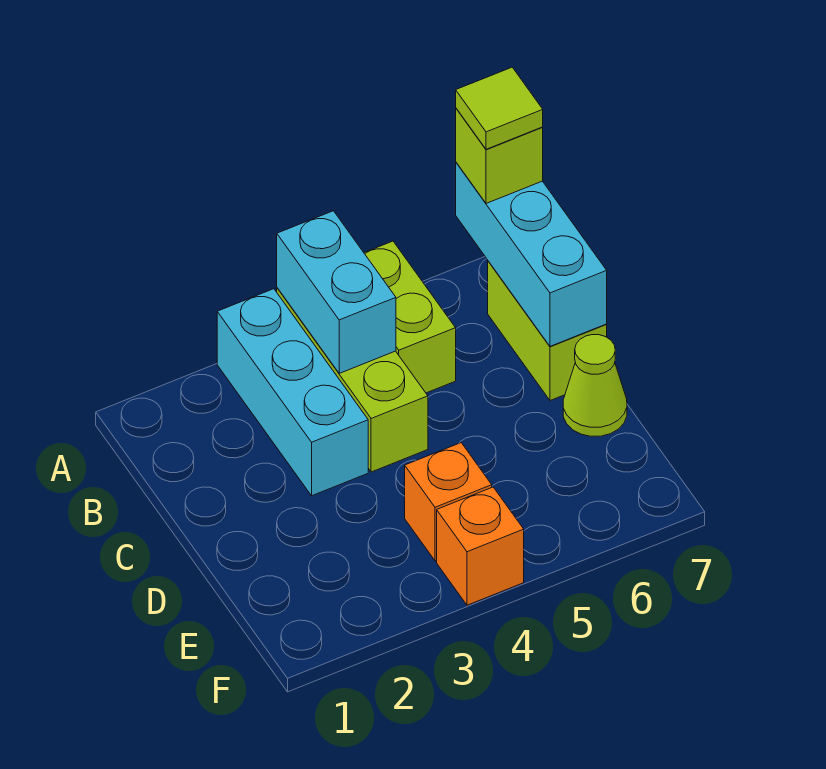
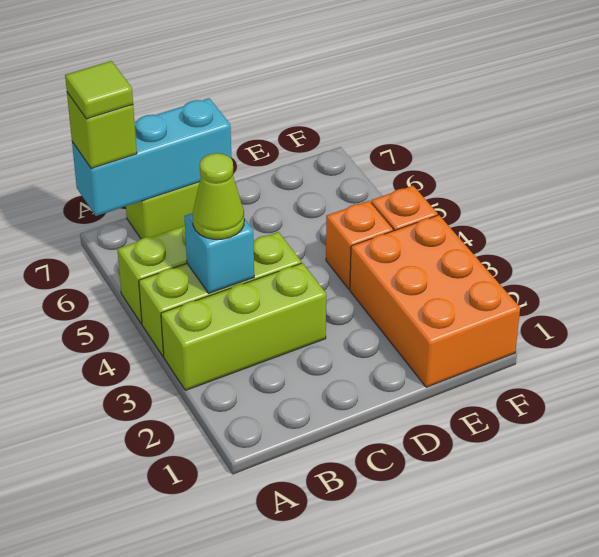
cyan brick A3:C3 level 1 -> lime brick A3:C3 level 1
cyan brick A4:B4 level 2 -> cyan brick B4 level 2
lime cone D7 level 1 -> lime cone B4 level 3
none -> orange brick E1:F3 level 1

